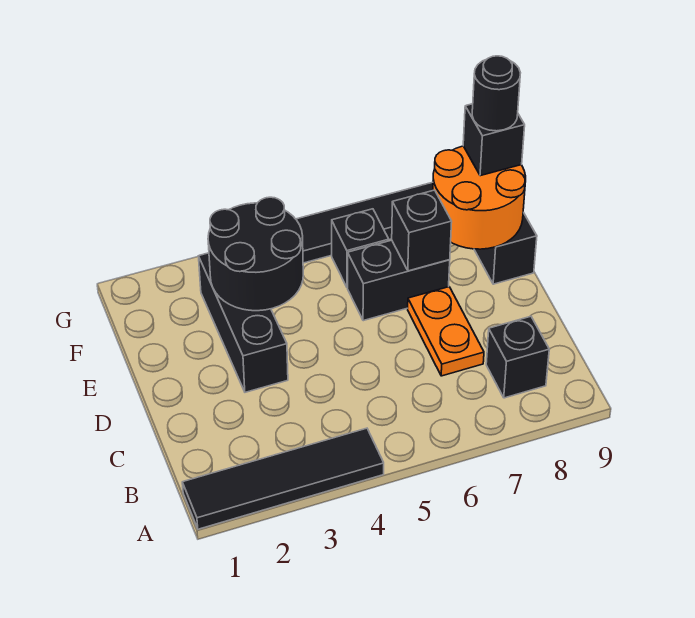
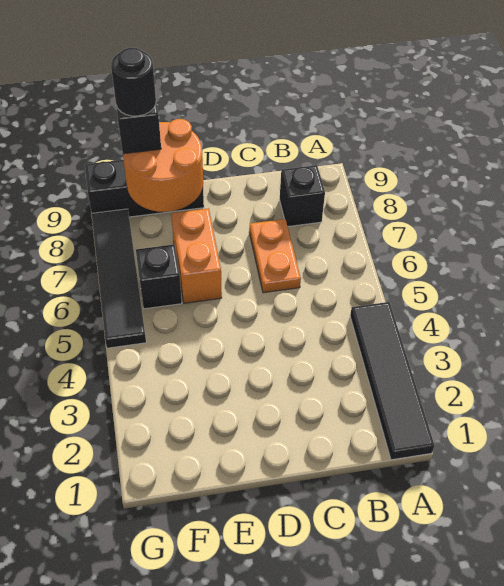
orange plate C7:D7 level 1 -> orange plate C6:C7 level 1
black brick D3:F3 level 1 -> none
black round brick E3:F4 level 2 -> none
black brick E6:E7 level 1 -> orange brick E6:E7 level 1
black brick E7 level 2 -> none

